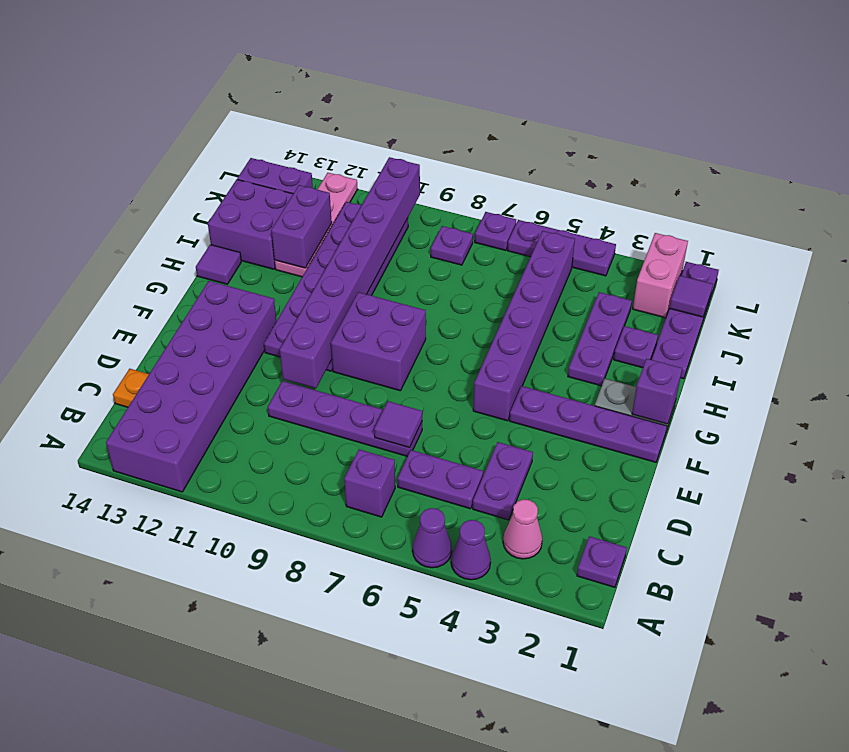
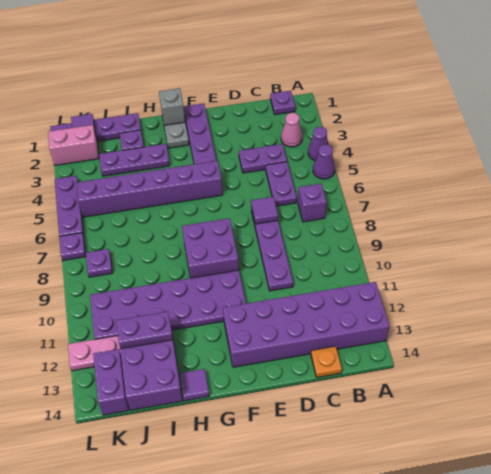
purple brick E10:L10 level 2 -> none
purple brick G1 level 2 -> grey brick G1 level 2

